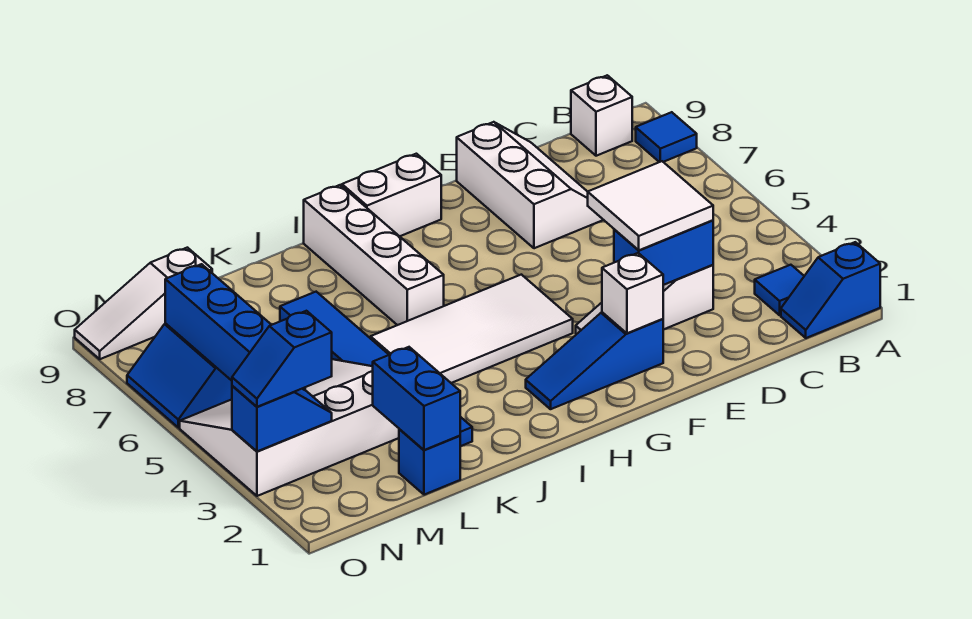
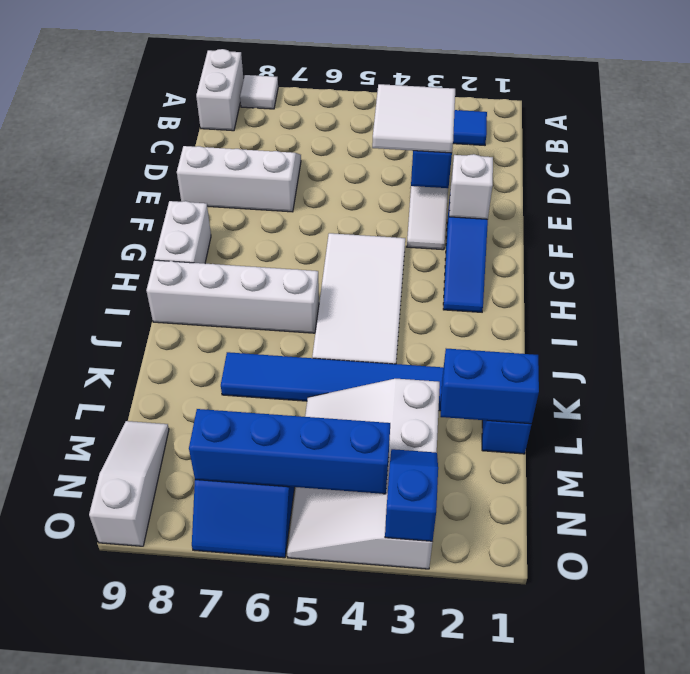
blue slope A1:B1 level 1 top A -> none
blue tile A8 level 1 -> white tile A8 level 1
white brick B9 level 1 -> white brick A9:B9 level 1
white slope M9:O9 level 1 top M -> white slope M9:O9 level 1 top O
blue slope N3:O3 level 3 top N -> none

